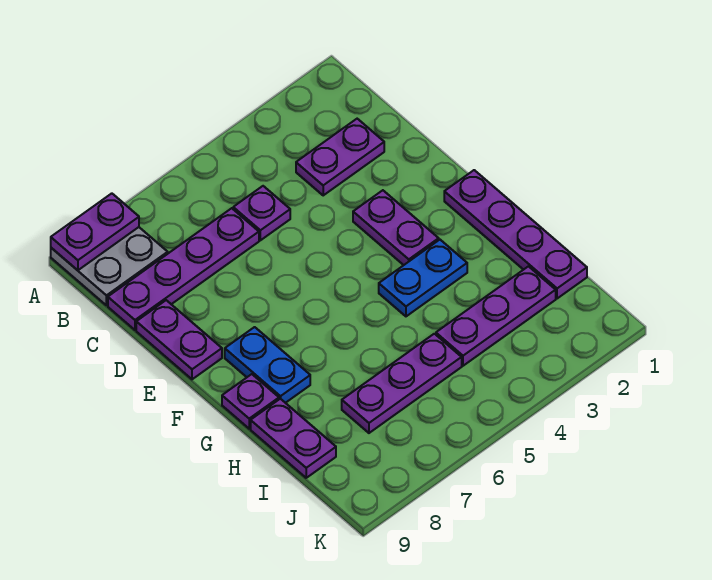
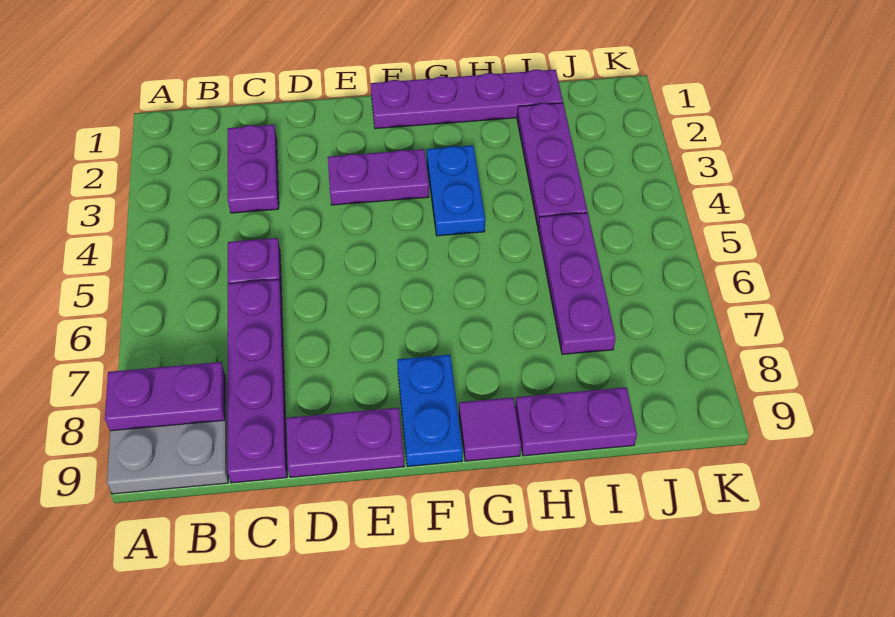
purple plate A8:A9 level 2 -> purple plate A8:B8 level 2
blue plate F8:G8 level 1 -> blue plate F8:F9 level 1
purple plate G9 level 1 -> purple tile G9 level 1

